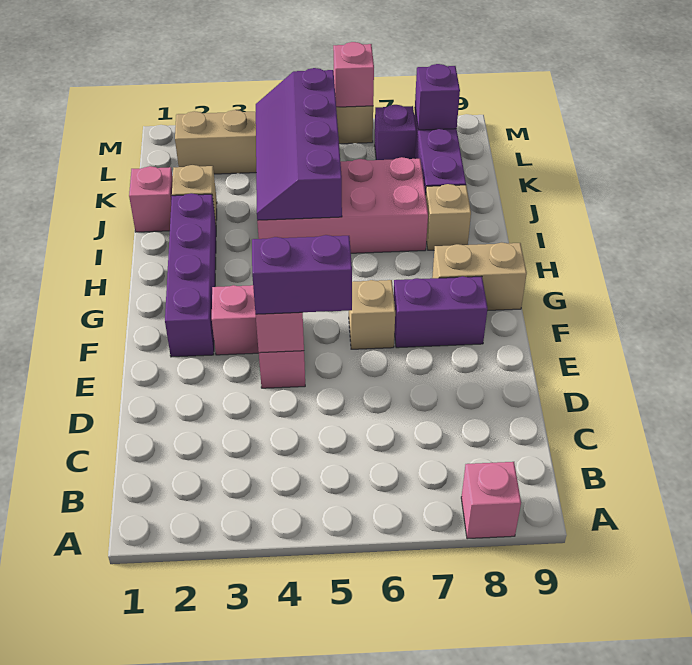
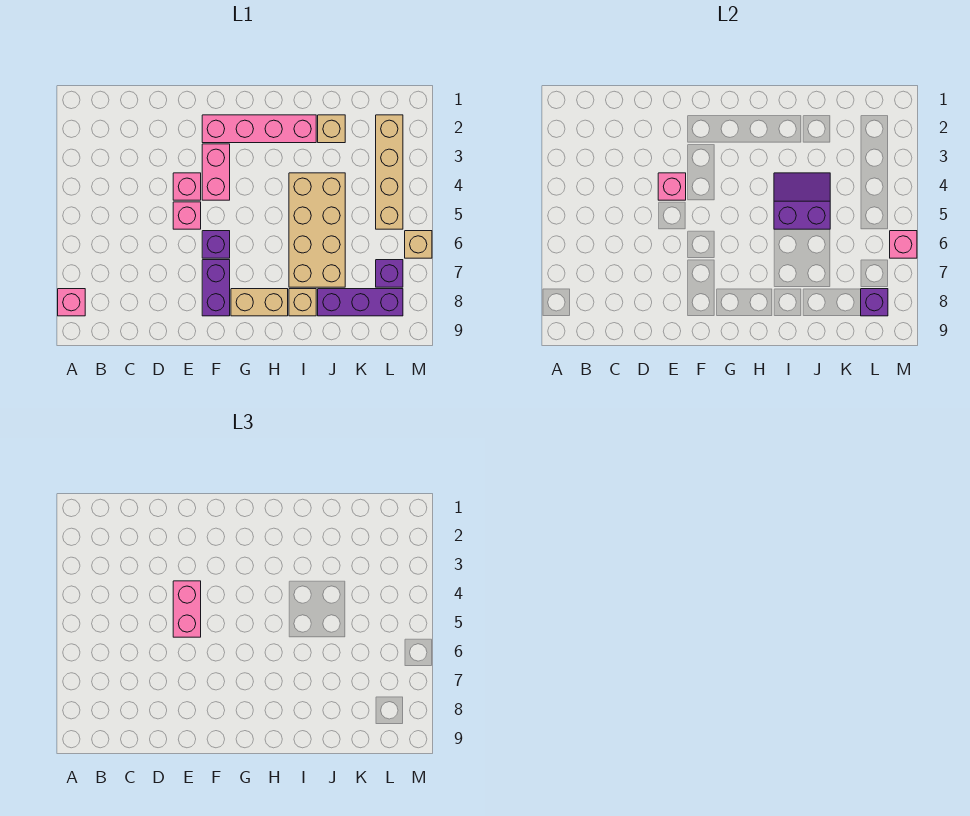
purple brick E4:E5 level 3 -> pink brick E4:E5 level 3
purple brick F2:I2 level 1 -> pink brick F2:I2 level 1
tan brick F6 level 1 -> purple brick F6 level 1
tan brick G8:G9 level 1 -> tan brick G8:H8 level 1
pink brick I4:J7 level 1 -> tan brick I4:J7 level 1
purple slope I4:L5 level 2 top 5 -> purple slope I4:J5 level 2 top 5
pink brick J1 level 1 -> pink brick E5 level 1

